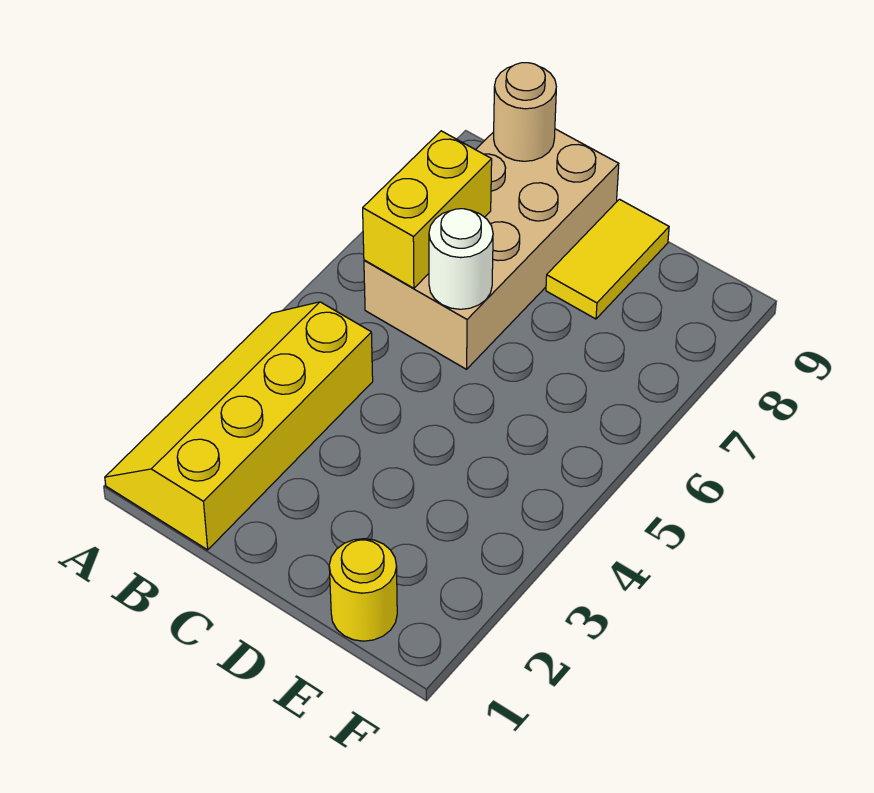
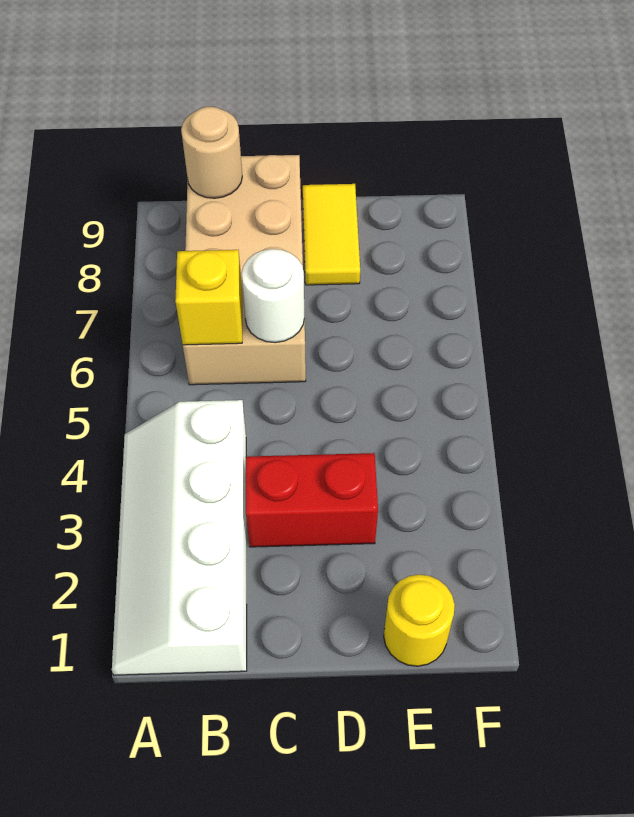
yellow slope A1:B4 level 1 top B -> white slope A1:B4 level 1 top B
yellow brick B6:B7 level 2 -> yellow brick B6 level 2
none -> red brick C3:D3 level 1

